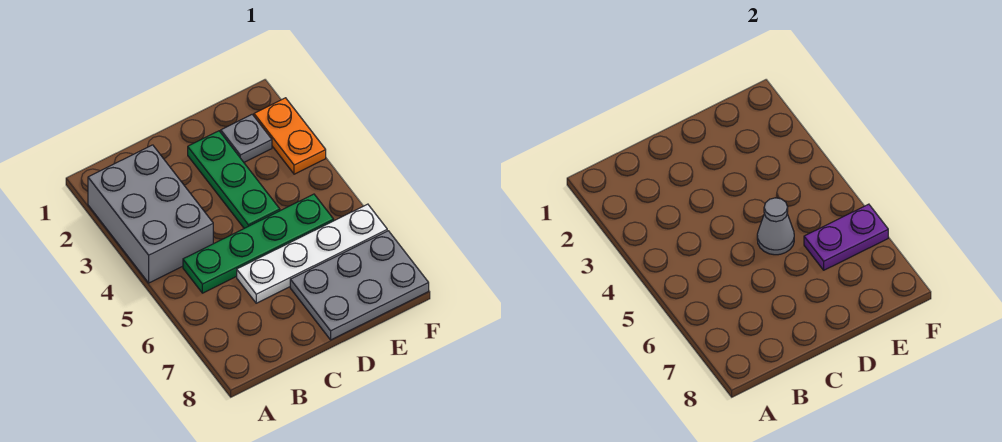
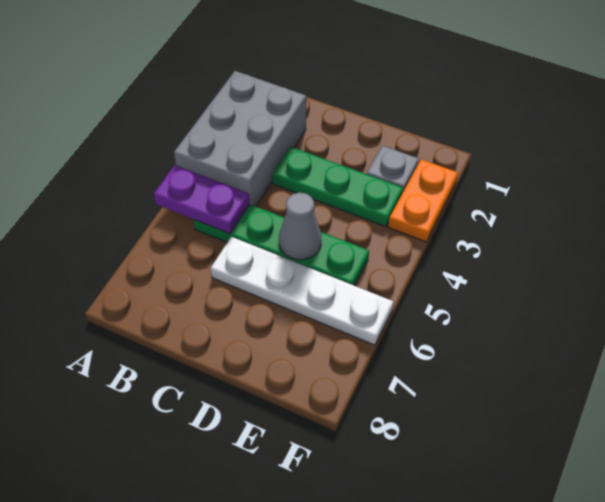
green plate D2:D4 level 1 -> green plate C3:E3 level 1
grey plate D7:F8 level 1 -> none
purple plate E6:F6 level 2 -> purple plate A5:B5 level 2

